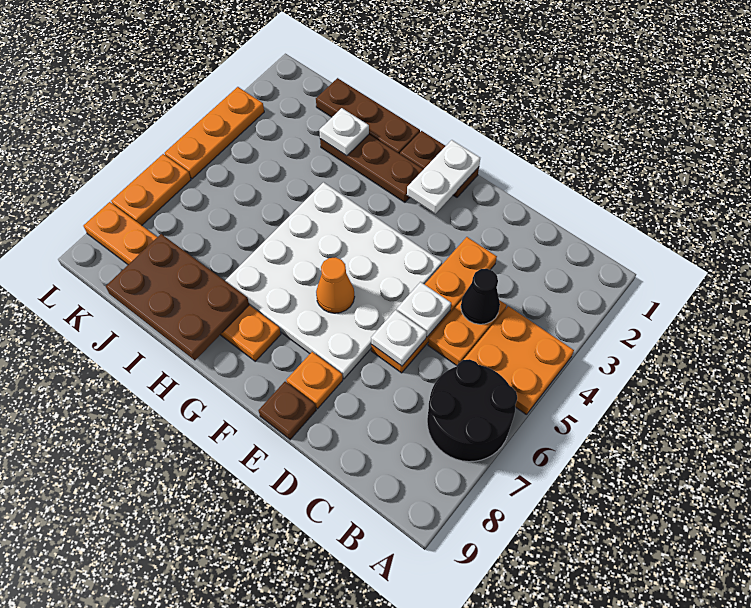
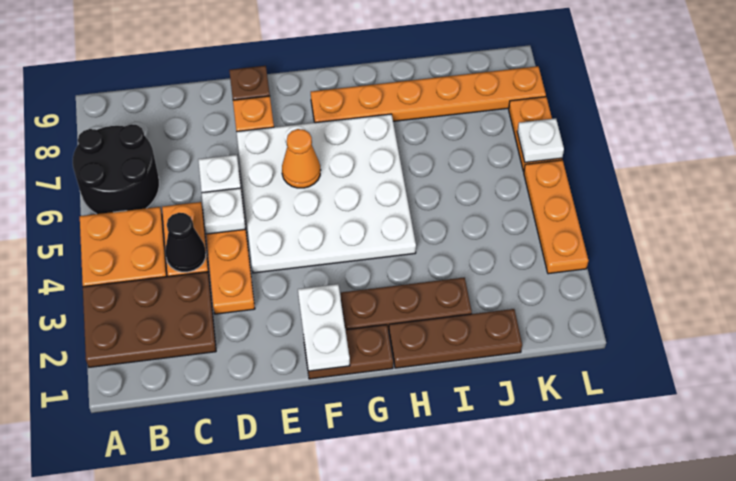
brown plate H8:J9 level 2 -> brown plate A2:C3 level 1
white plate I2 level 2 -> white plate L6 level 2

